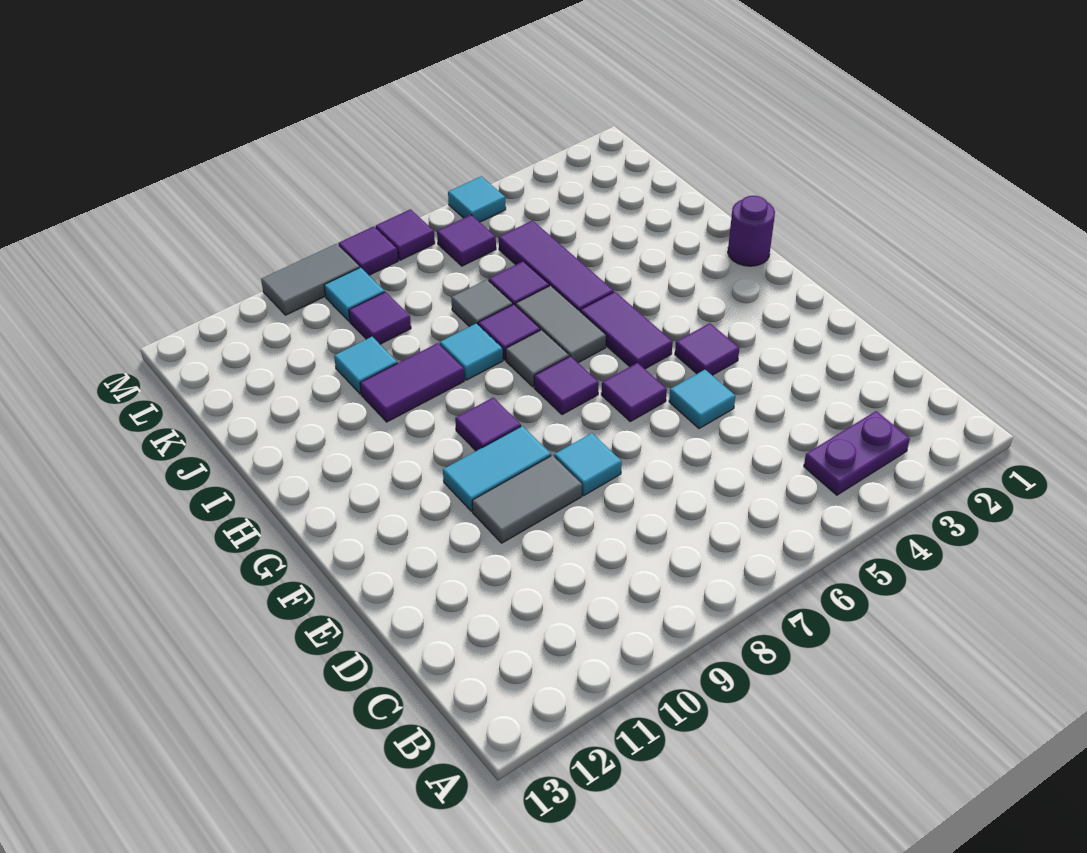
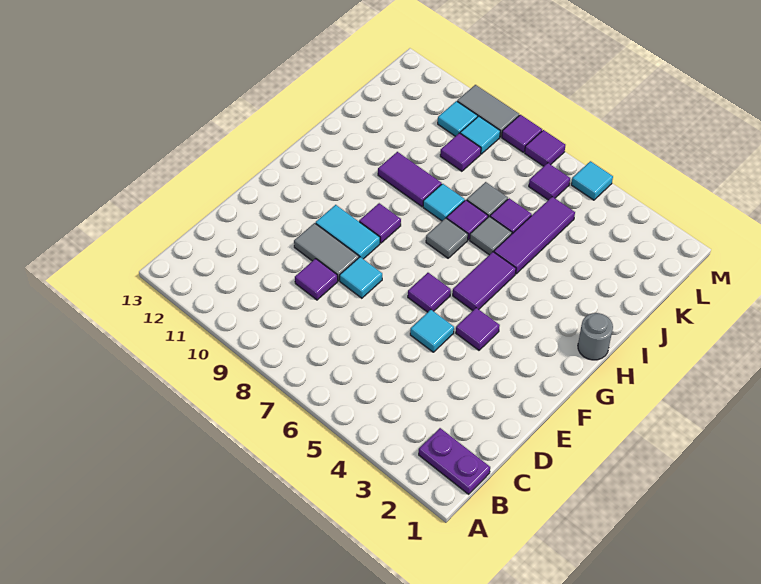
purple plate B3:B4 level 1 -> purple plate B1:B2 level 1
purple tile G7 level 1 -> purple tile D9 level 1
purple round brick H1 level 1 -> grey round brick H1 level 1
grey tile H6:I6 level 1 -> grey tile I6 level 1
cyan tile J10 level 1 -> cyan tile L10 level 1

